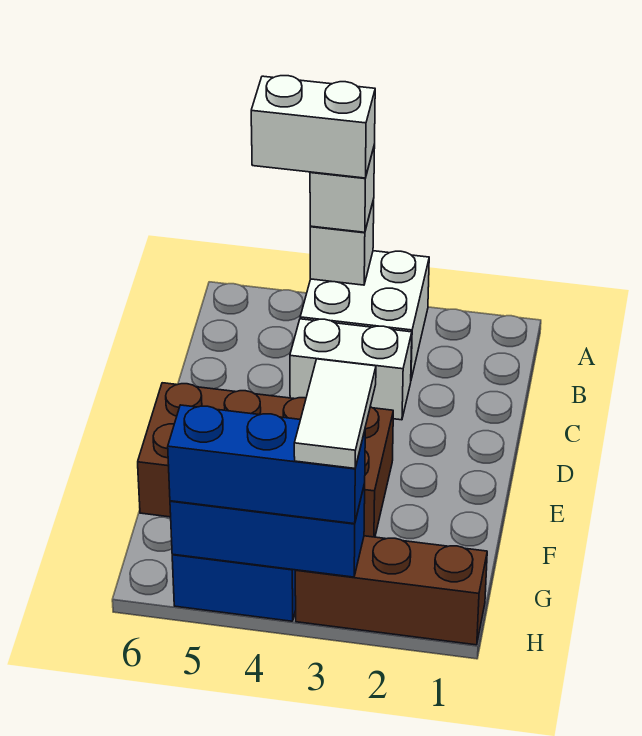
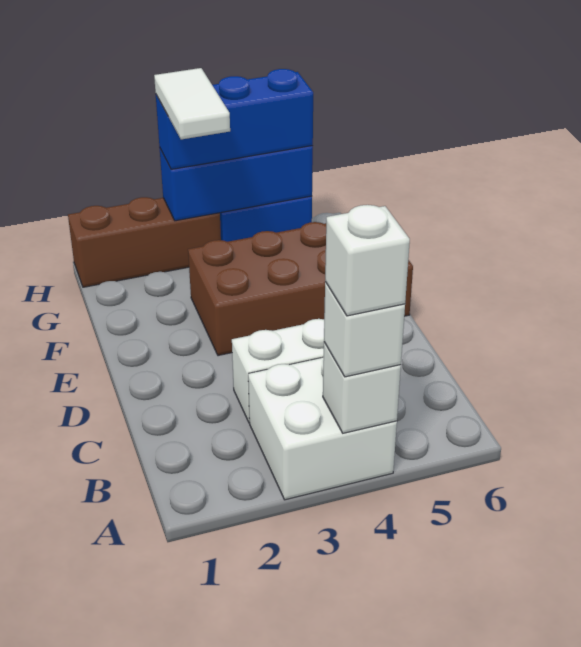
white brick A4:A5 level 4 -> white brick A4 level 4

